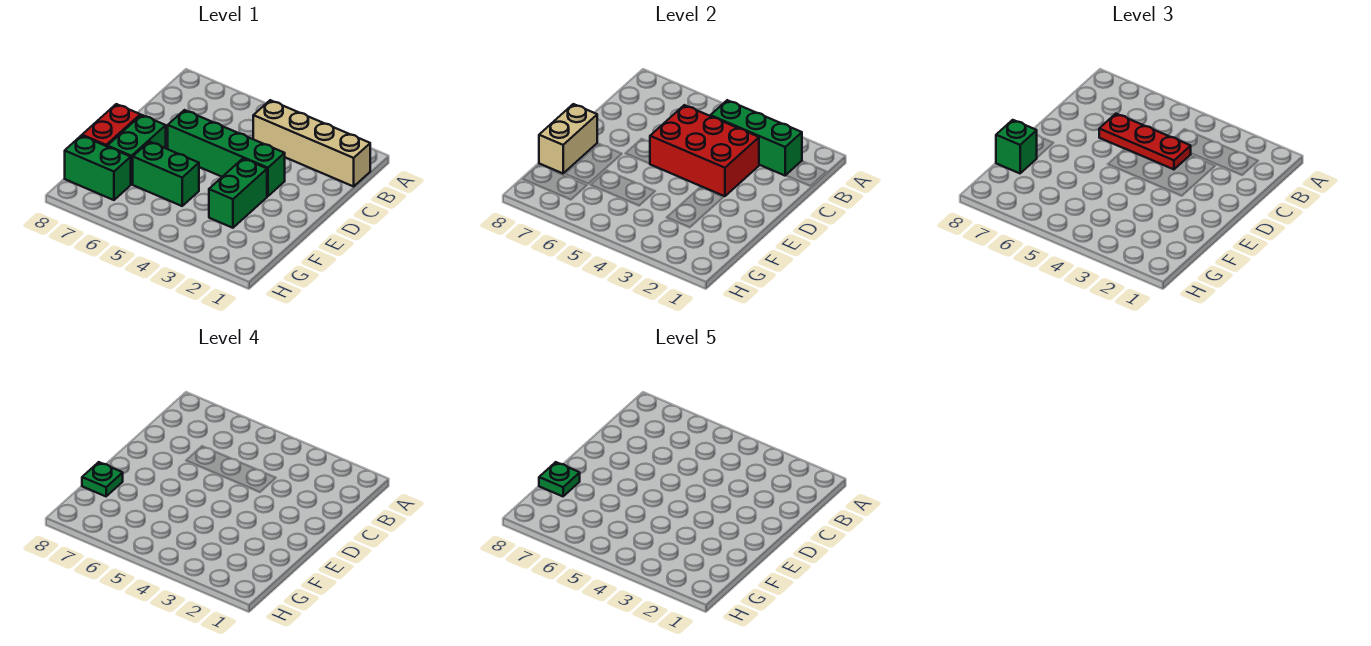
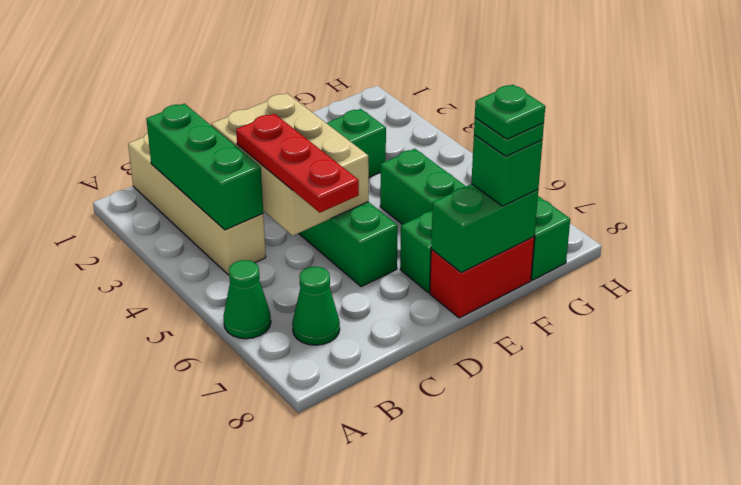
none -> green cone A6 level 1
none -> green cone B7 level 1
red brick C3:D5 level 2 -> tan brick C3:D5 level 2
tan brick E8:F8 level 2 -> green brick E8:F8 level 2

